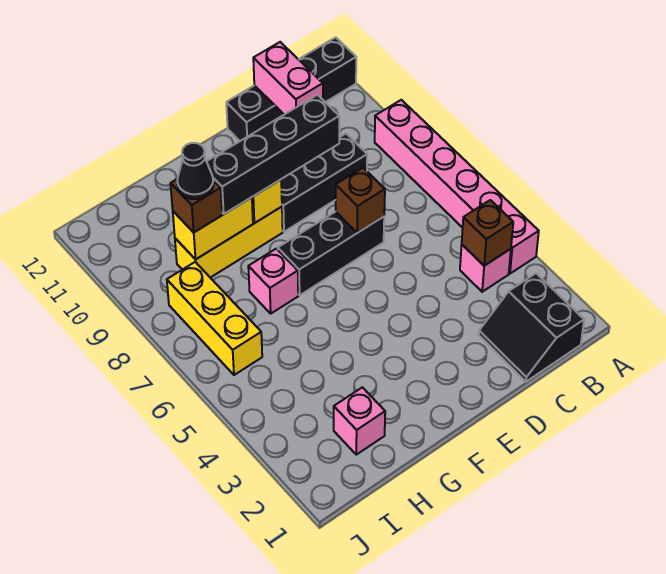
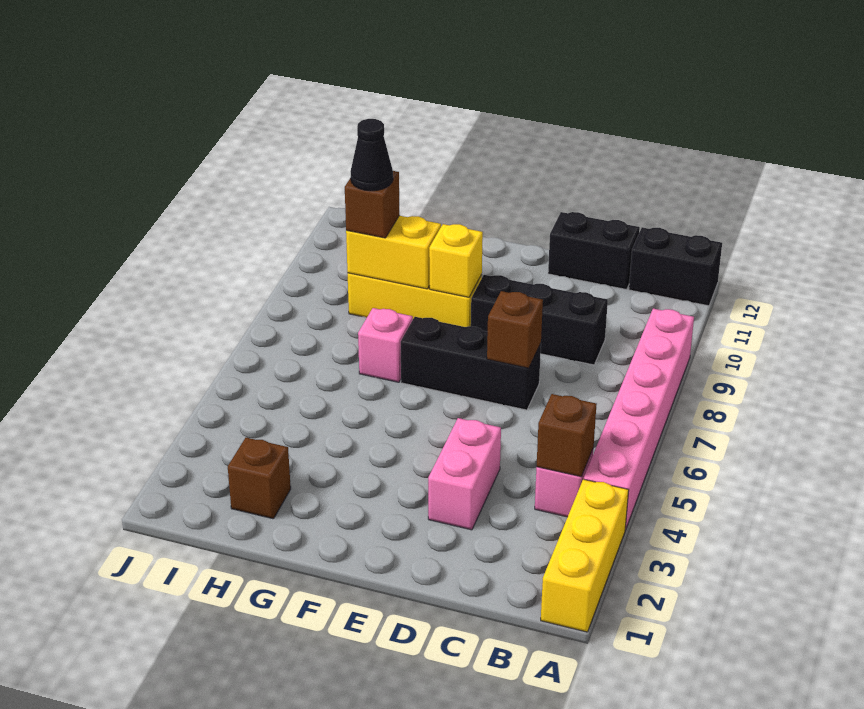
black slope B1:C2 level 1 top B -> none
pink brick C11:C12 level 2 -> pink brick D3:D4 level 1
black brick D9:G9 level 3 -> none
pink brick H2 level 1 -> brown brick H2 level 1
yellow brick I6:I8 level 1 -> yellow brick A1:A3 level 1

